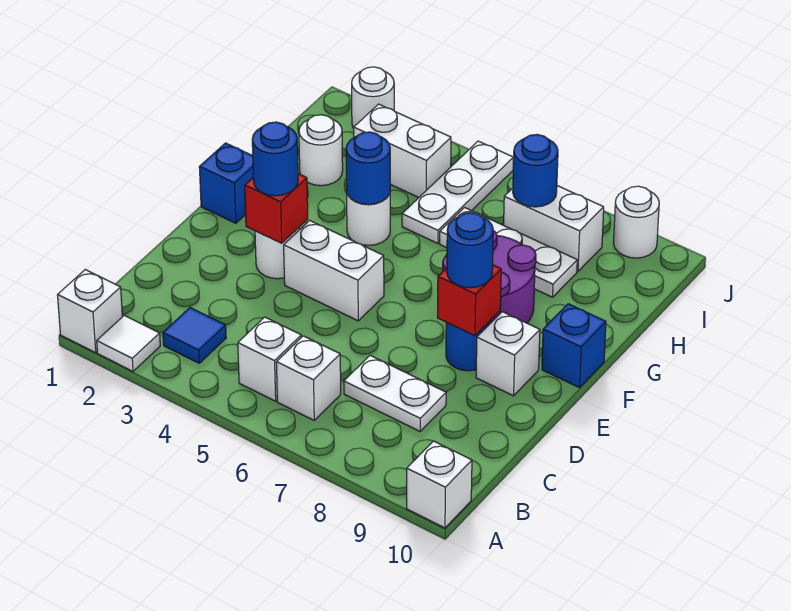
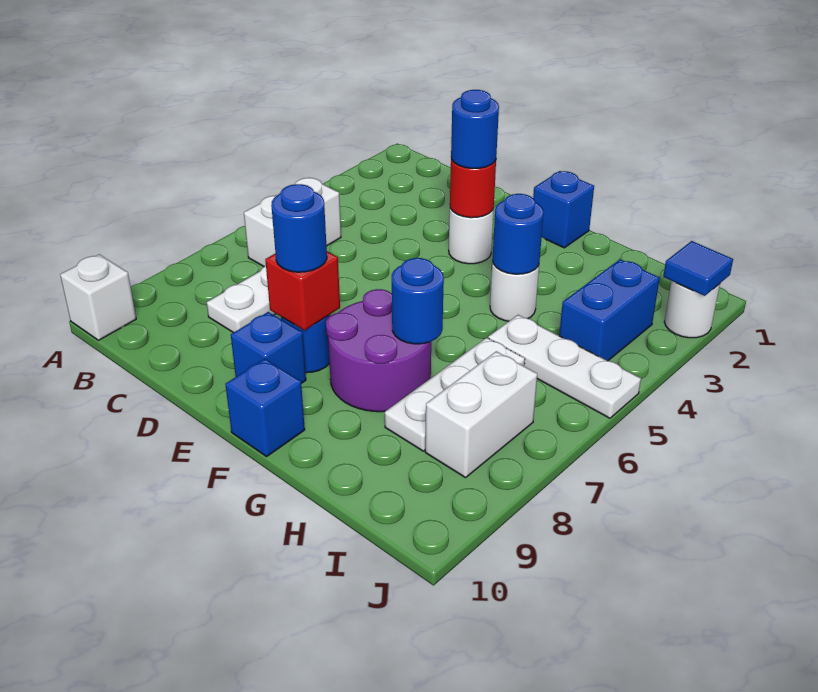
white brick A1 level 1 -> none
white tile A2 level 1 -> none
blue tile B3 level 1 -> blue tile J2 level 2
red brick E3 level 2 -> red round brick E3 level 2
white brick E4:E5 level 1 -> none
white brick E9 level 1 -> blue brick E9 level 1
white round brick H2 level 1 -> none
white brick I3:I4 level 1 -> blue brick I3:I4 level 1
blue round brick I7 level 2 -> blue round brick G7 level 2
white round brick J9 level 1 -> none

